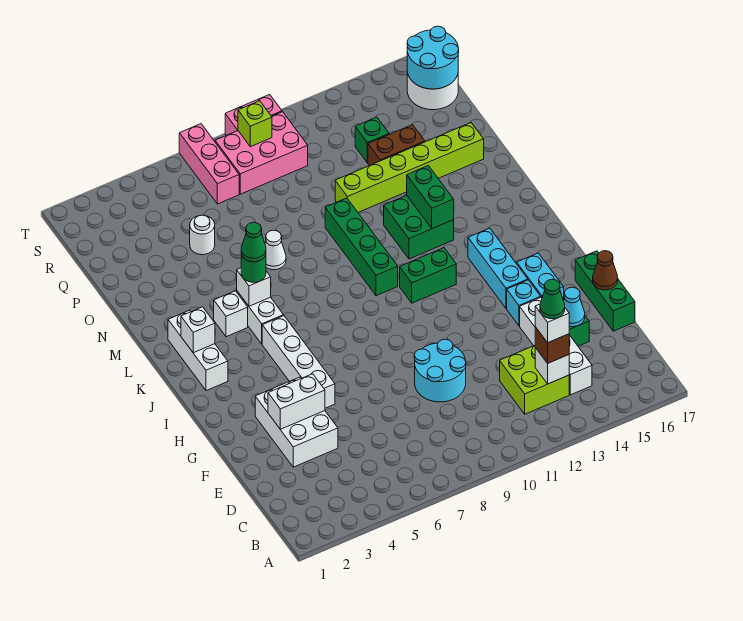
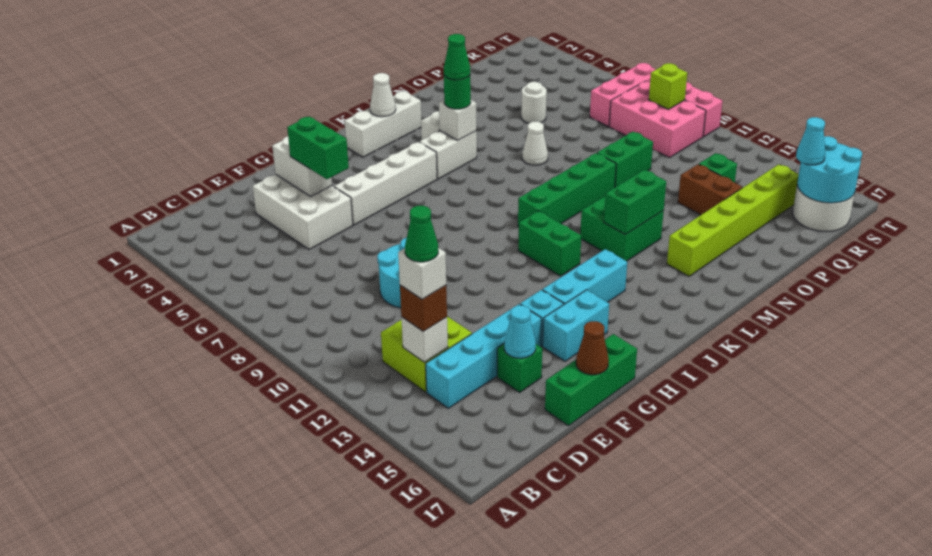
white brick C14:F14 level 1 -> cyan brick C14:F14 level 1
white brick E3:G4 level 1 -> white brick E3:F5 level 1
none -> green brick F4:F5 level 3
white brick K2 level 2 -> white cone K2 level 2
none -> green brick O10:P10 level 1
lime brick O11:O16 level 1 -> lime brick M15:R15 level 1
none -> cyan cone R16 level 3

